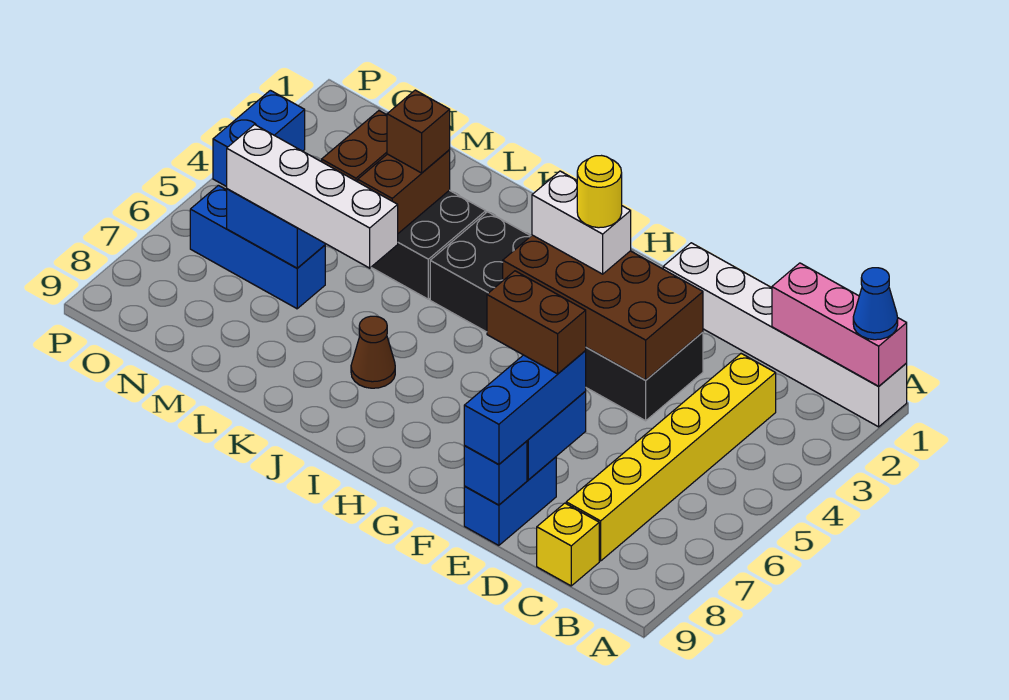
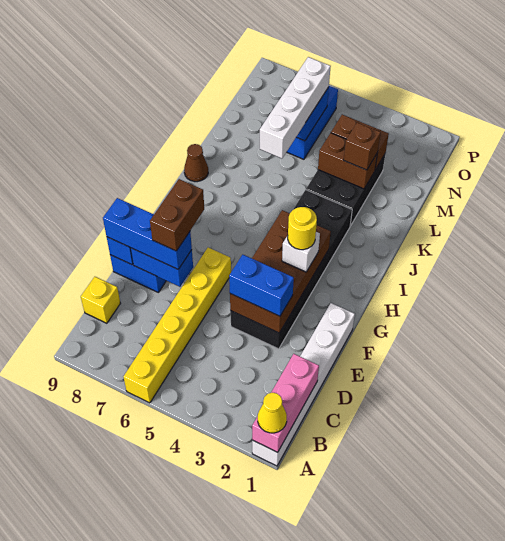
blue cone A1 level 3 -> yellow cone A1 level 3
yellow brick C3:C8 level 1 -> yellow brick A6:F6 level 1
white brick G3:H3 level 3 -> white brick G3 level 3
brown cone J7 level 1 -> brown cone J9 level 1
blue brick P3:P4 level 1 -> blue brick E3:E4 level 3

